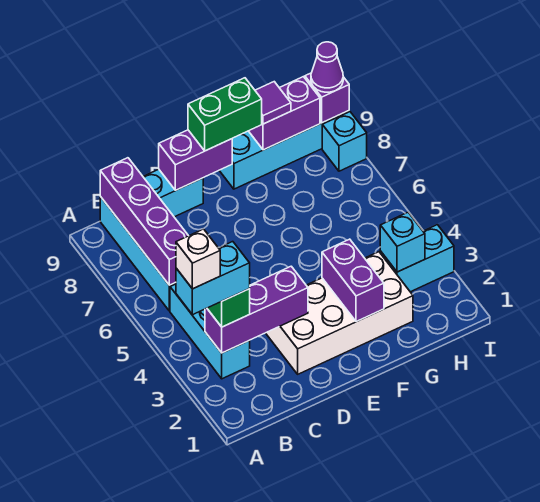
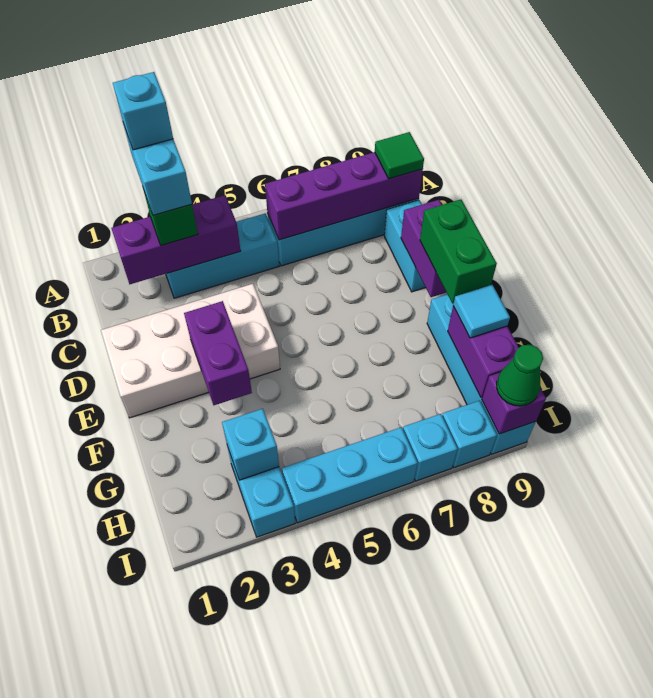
white brick A3 level 5 -> cyan brick A3 level 5
purple brick B3:D3 level 2 -> purple brick B2:B4 level 2
none -> green tile B9 level 3
white brick D2:G3 level 1 -> white brick D1:E4 level 1
purple brick F2:F3 level 2 -> purple brick E3:F3 level 2
purple tile G9 level 3 -> cyan tile G9 level 3
none -> cyan brick I4:I6 level 1
none -> cyan brick I7 level 1
purple cone I9 level 3 -> green cone I9 level 3

